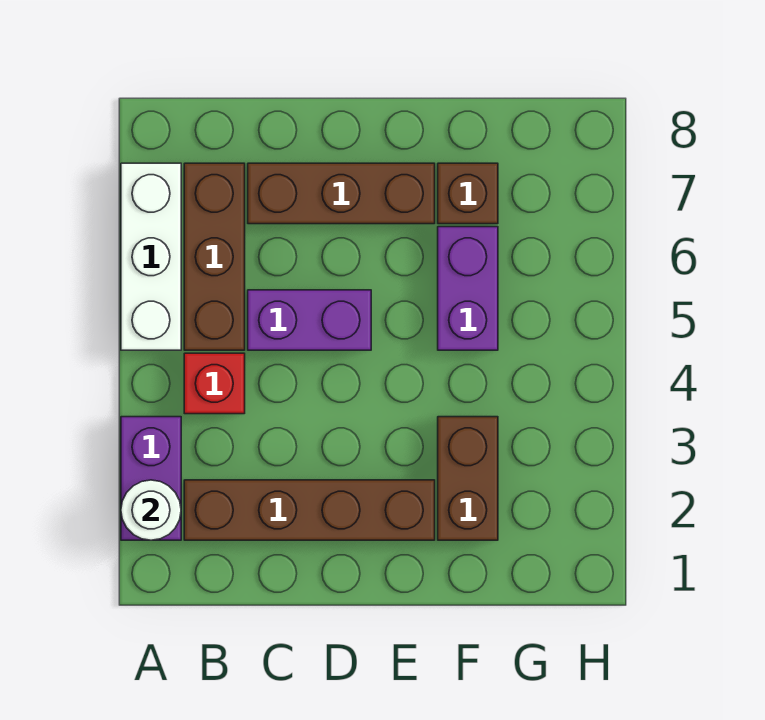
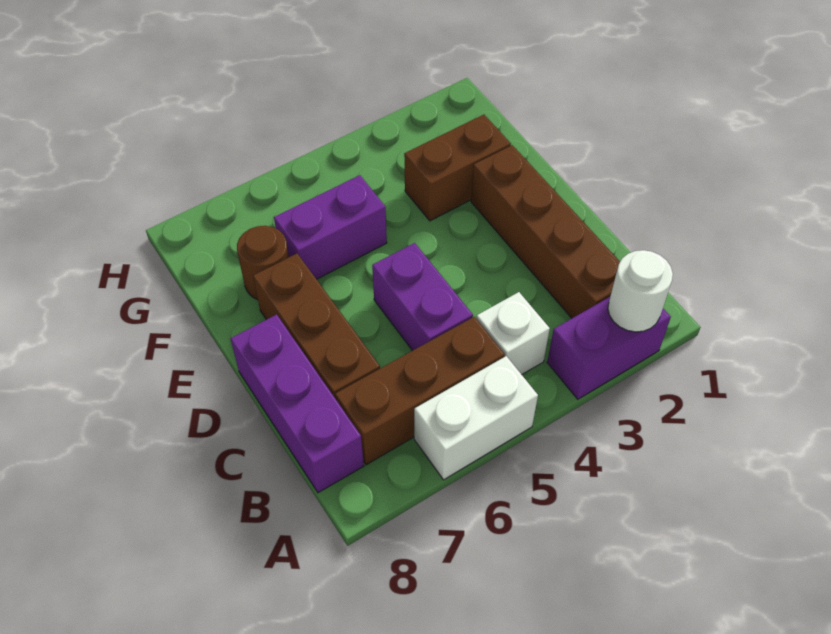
white brick A5:A7 level 1 -> white brick A5:A6 level 1
red brick B4 level 1 -> white brick B4 level 1
none -> purple brick B8:D8 level 1
brown brick F7 level 1 -> brown round brick F7 level 1

